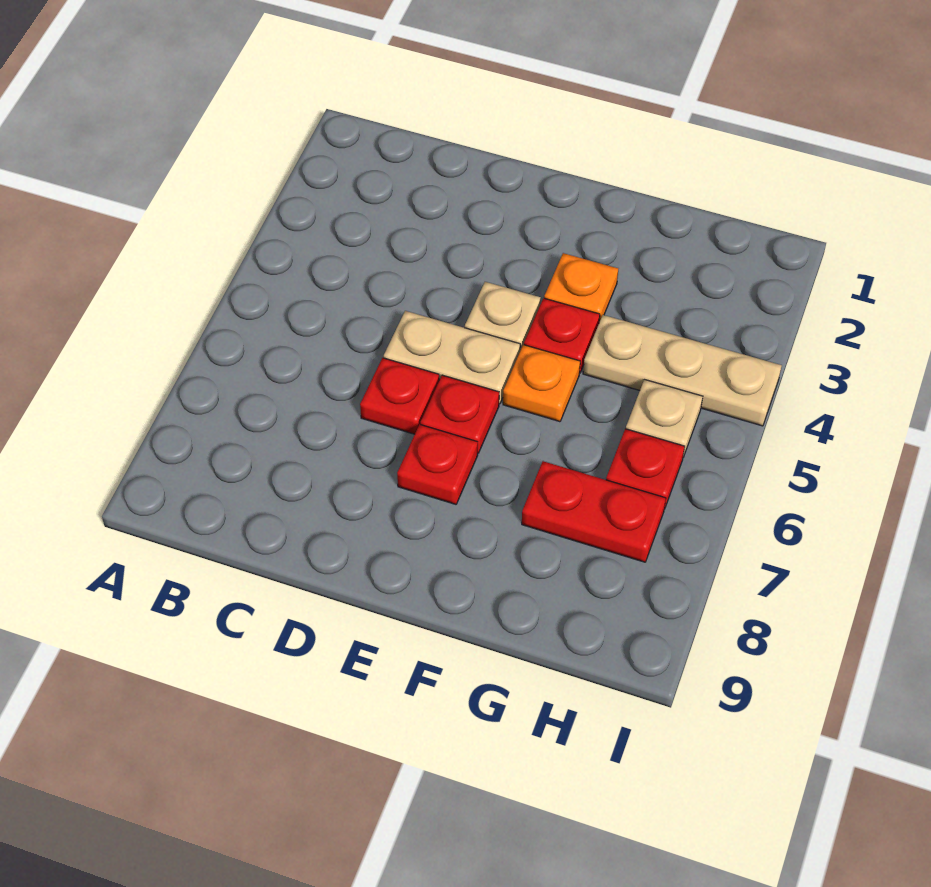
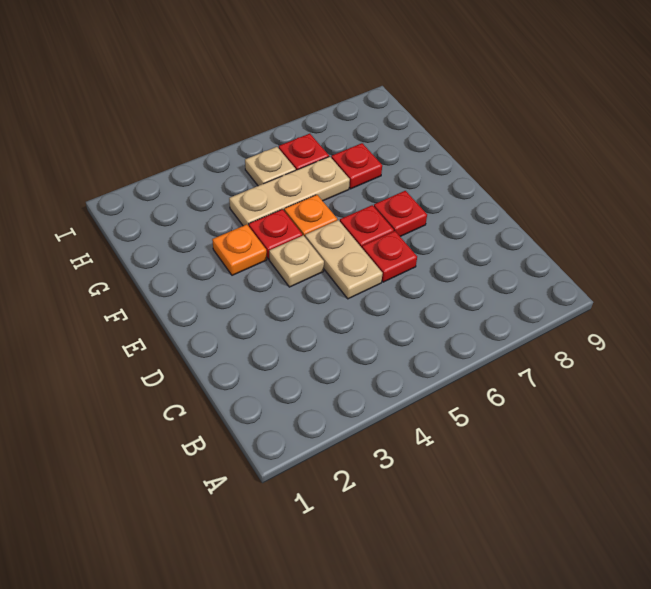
tan plate G4:I4 level 1 -> tan plate G4:G6 level 1
red plate G7:H7 level 1 -> red plate G7 level 1

